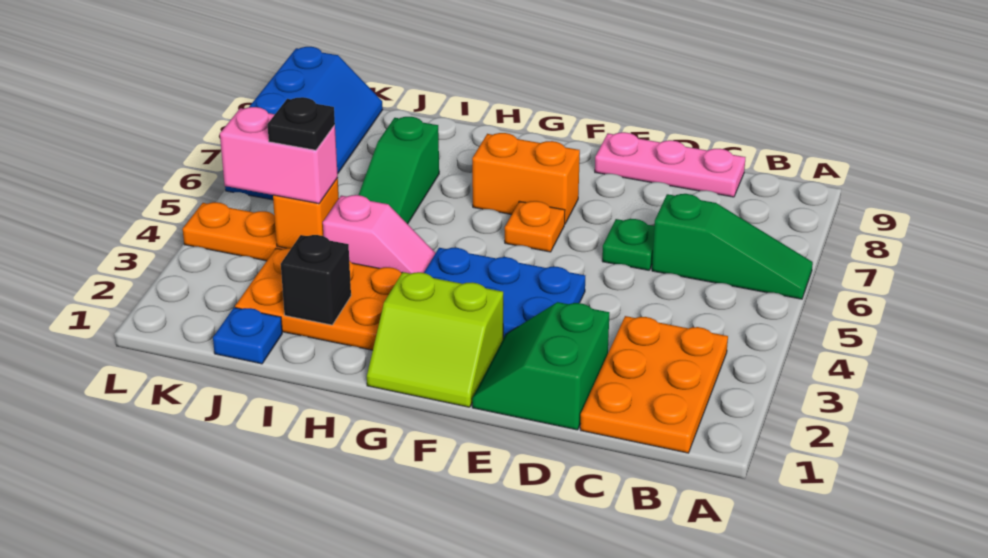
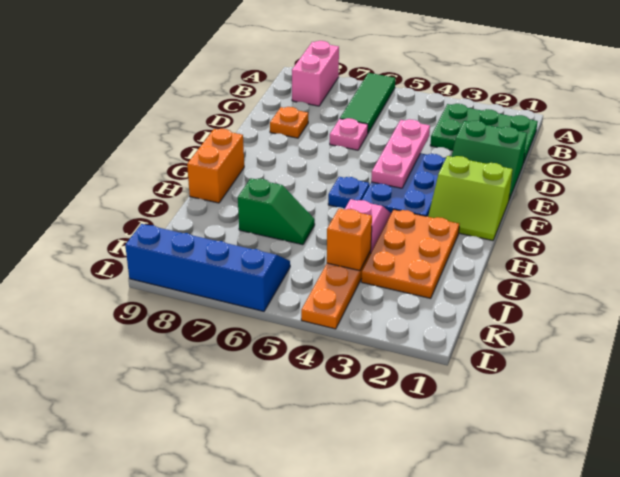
green slope A6:C6 level 1 top C -> green tile A6:C6 level 1
orange plate B1:C3 level 1 -> green plate B1:C3 level 1
pink plate C9:E9 level 1 -> pink plate D4:F4 level 2
green plate D6 level 1 -> pink plate D6 level 1
lime slope F1:G2 level 1 top 2 -> lime slope F1:G2 level 1 top F
orange plate F6 level 1 -> orange plate D8 level 1
orange brick F7:G7 level 1 -> orange brick G9:H9 level 1
black brick I2 level 2 -> none
green slope I5:I7 level 1 top 7 -> green slope I6:I7 level 1 top 7
blue plate J1 level 1 -> blue plate G5 level 1
pink brick J4:K4 level 3 -> pink brick A8:B8 level 1
black plate J4 level 4 -> none

